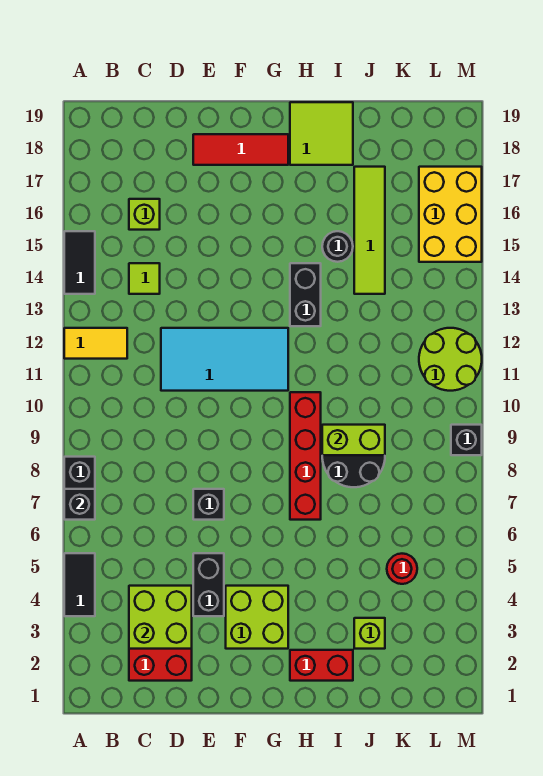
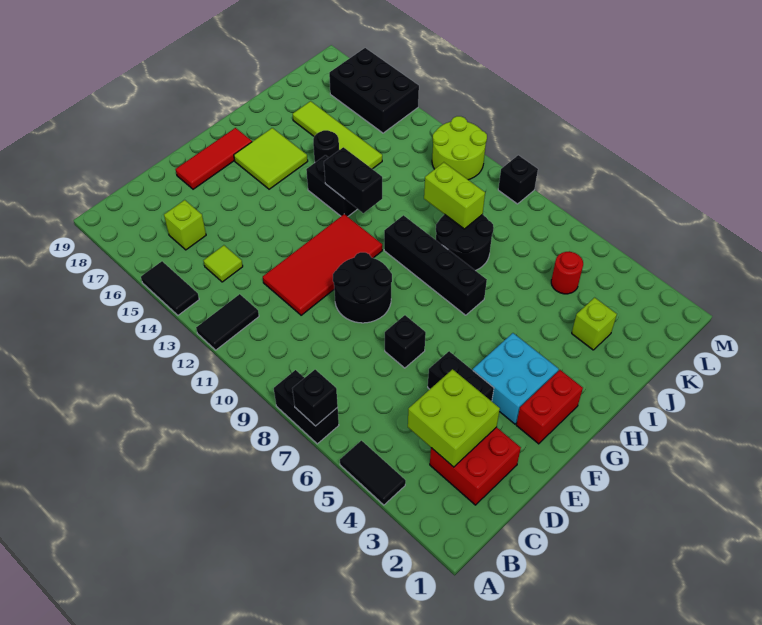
yellow tile A12:B12 level 1 -> black tile A12:B12 level 1
cyan tile D11:G12 level 1 -> red tile D11:G12 level 1
none -> black round brick E9:F10 level 1
lime brick F3:G4 level 1 -> cyan brick F3:G4 level 1
red brick H2:I2 level 1 -> red brick F2:G2 level 1
red brick H7:H10 level 1 -> black brick H7:H10 level 1
none -> black brick H12:H13 level 2
lime tile H18:I19 level 1 -> lime tile G16:H17 level 1
lime brick I9:J9 level 2 -> lime brick J9:J10 level 2
yellow brick L15:M17 level 1 -> black brick L15:M17 level 1

